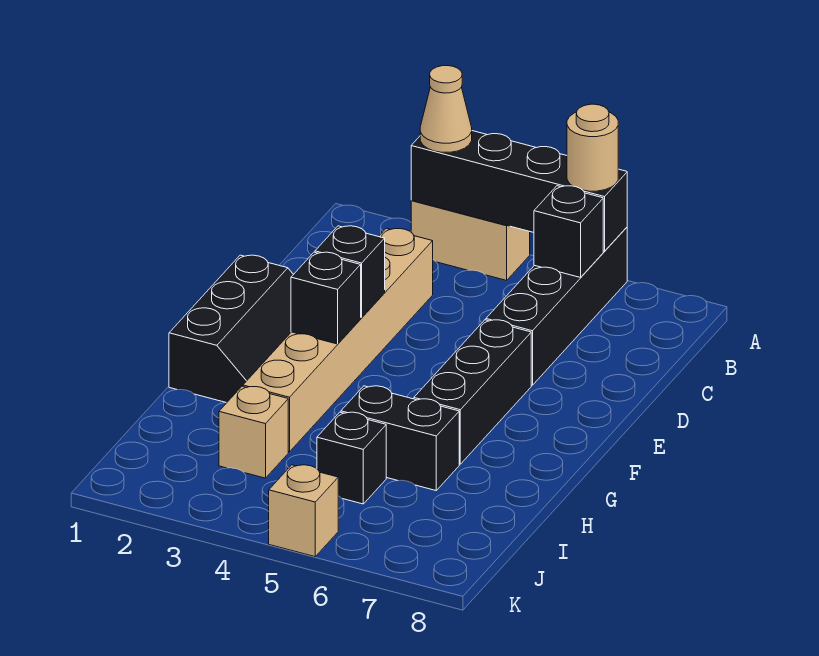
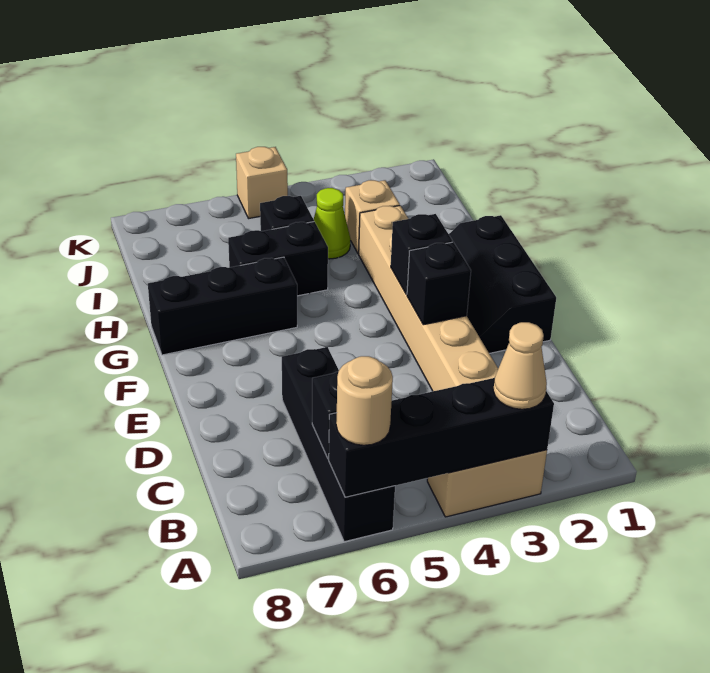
black brick E6:G6 level 1 -> black brick G6:G8 level 1
none -> lime cone I4 level 1

